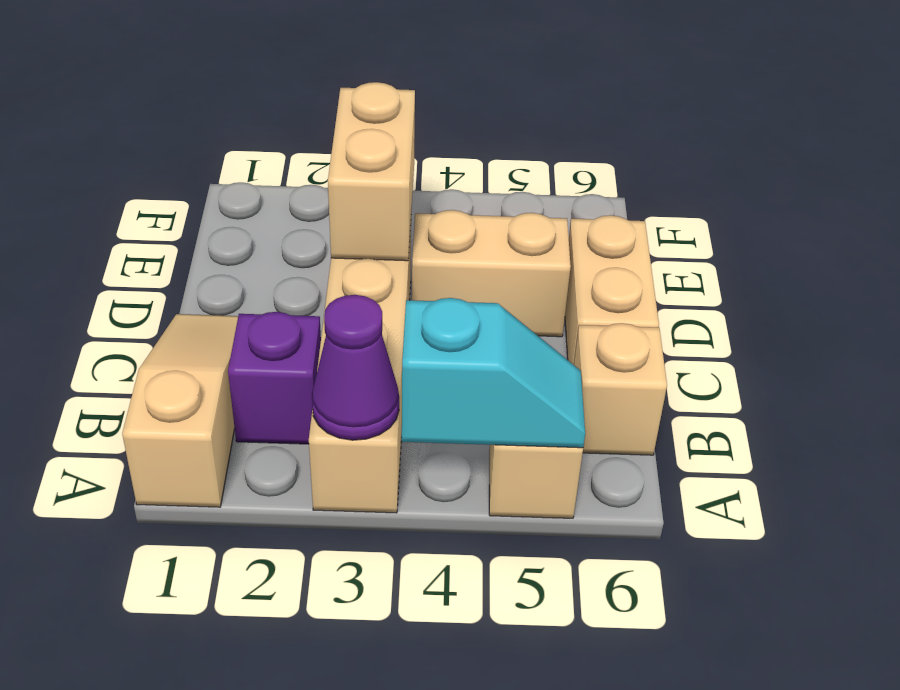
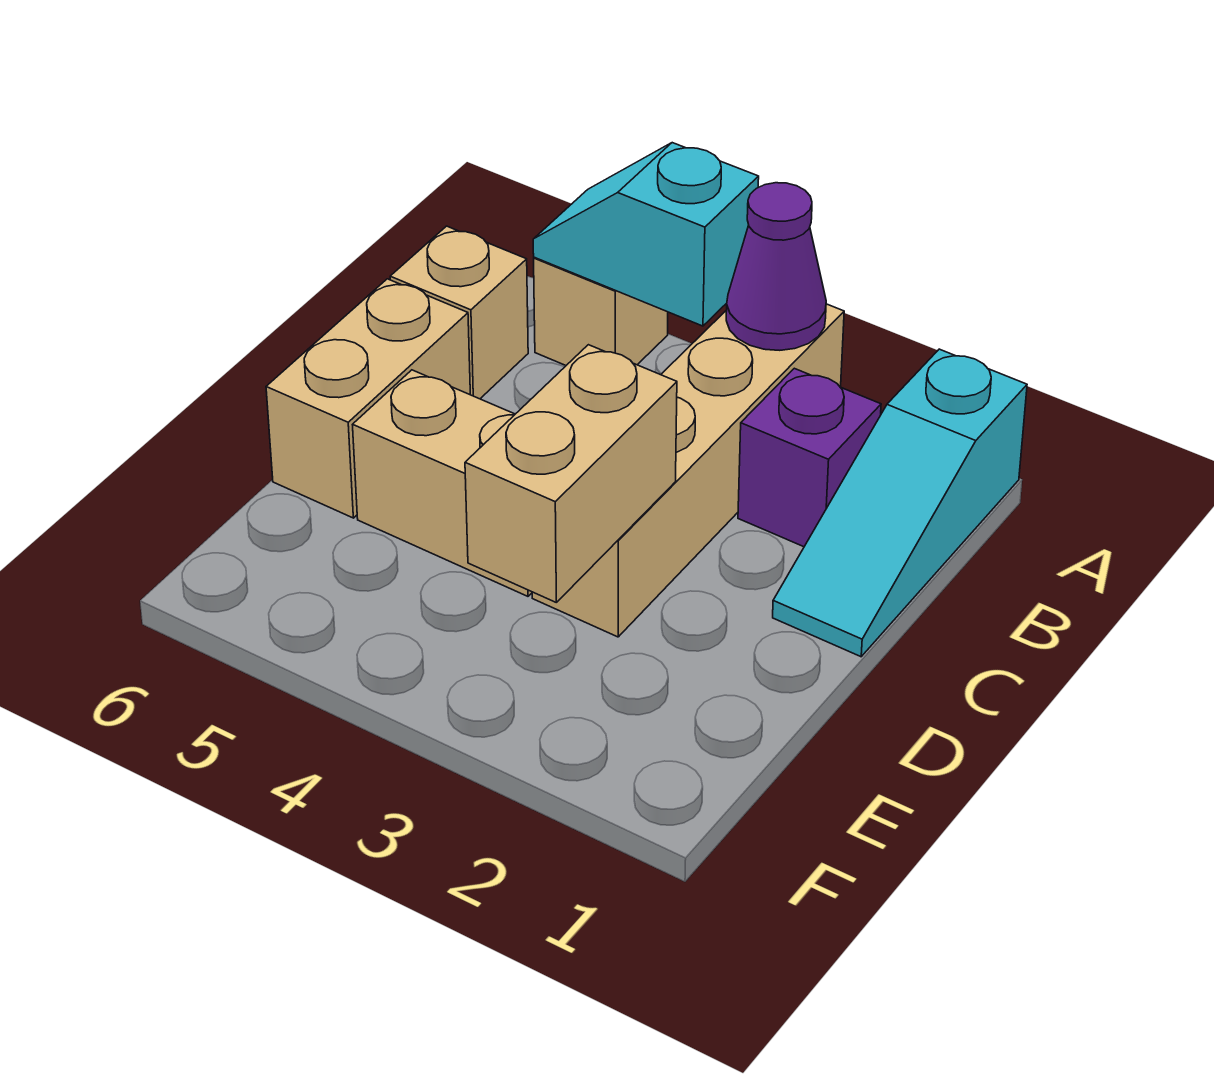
tan slope A1:C1 level 1 top A -> cyan slope A1:C1 level 1 top A

